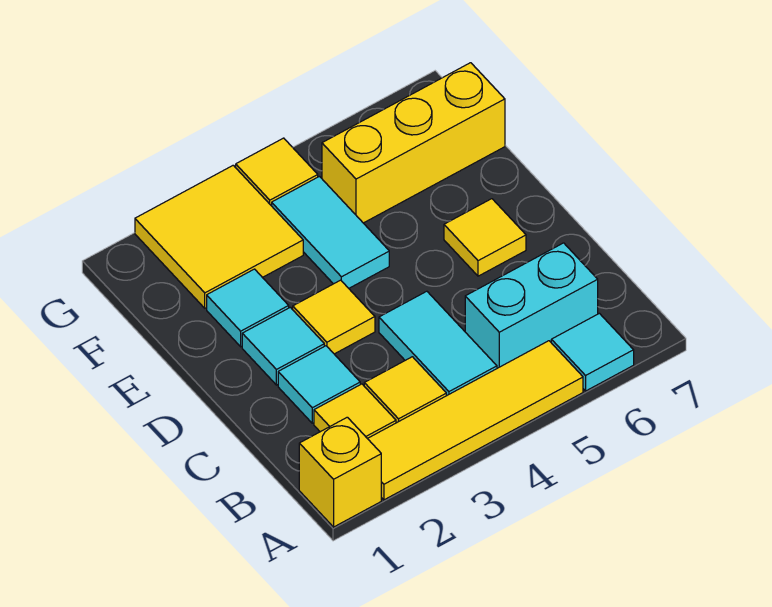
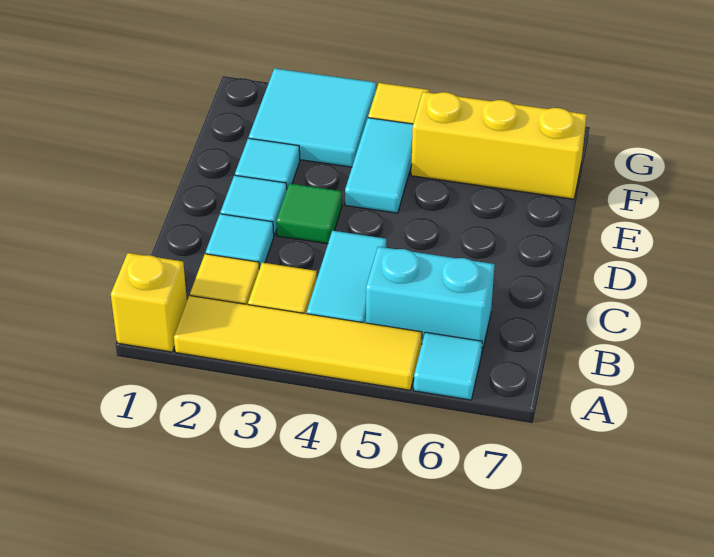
yellow tile D3 level 1 -> green tile D3 level 1
yellow tile D6 level 1 -> none
yellow tile F2:G3 level 1 -> cyan tile F2:G3 level 1

